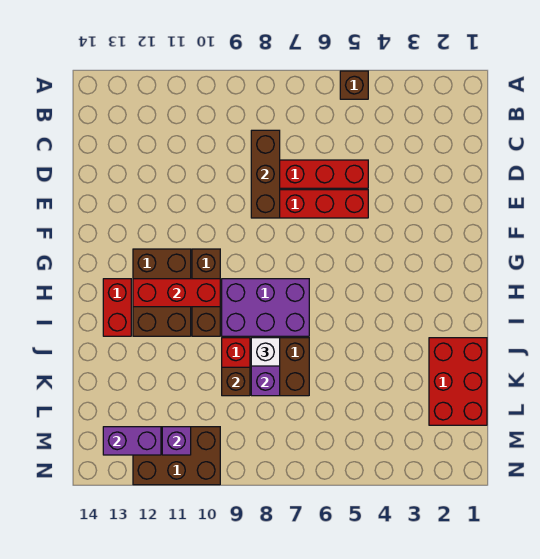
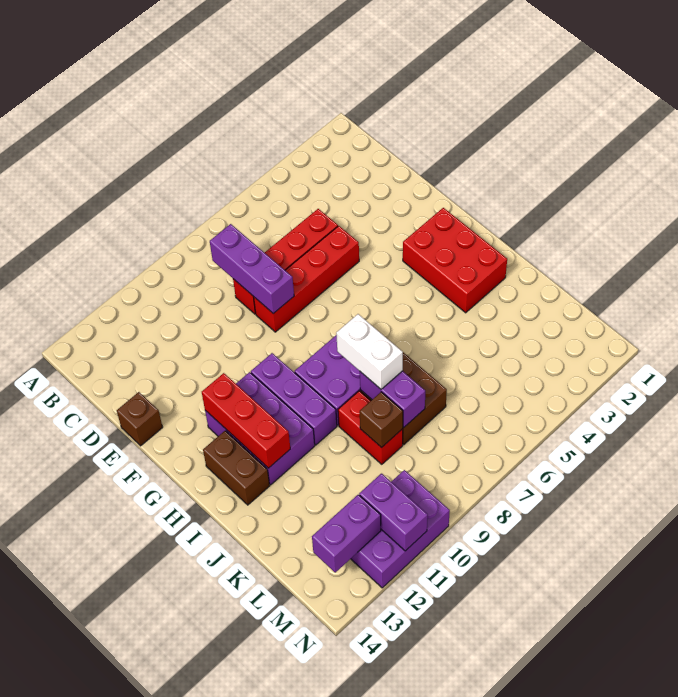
brown brick A5 level 1 -> brown brick E14 level 1
brown brick C8:E8 level 2 -> purple brick C8:E8 level 2
brown brick G10:I10 level 1 -> purple brick G10:I10 level 1
brown brick G11:I12 level 1 -> purple brick G11:I12 level 1
red brick H10:H12 level 2 -> red brick G12:I12 level 2
red brick H13:I13 level 1 -> brown brick H13:I13 level 1
red brick J1:L2 level 1 -> red brick G2:I3 level 1
white brick J8 level 3 -> white brick I8:J8 level 3
brown brick M10:N12 level 1 -> purple brick M10:N12 level 1
purple brick M11 level 2 -> purple brick M11:N11 level 2

